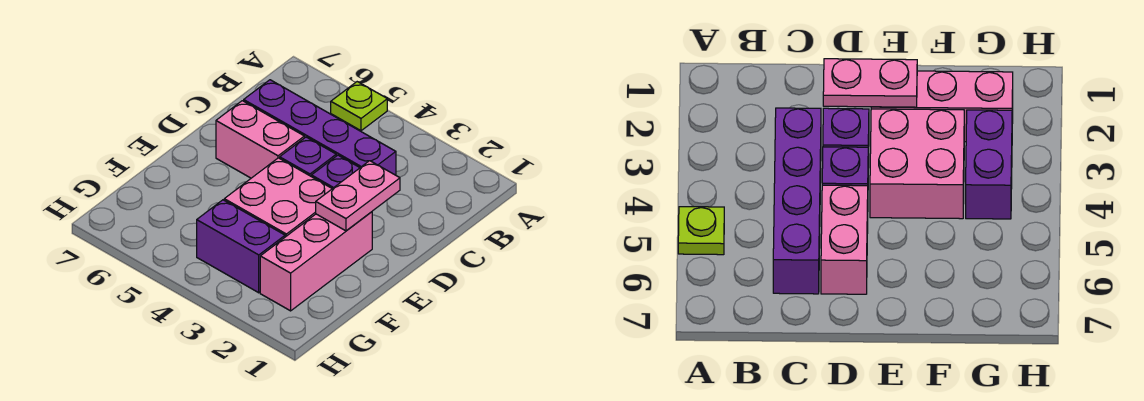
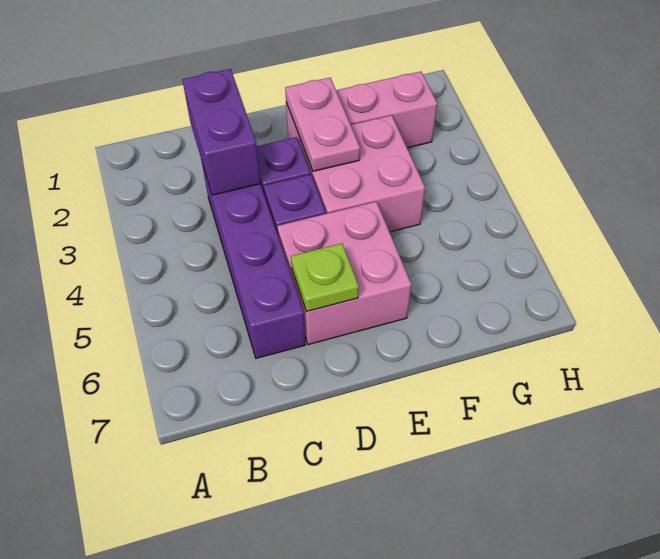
lime plate A5 level 1 -> lime plate D6 level 2
pink plate D2:E2 level 2 -> pink plate E2:E3 level 2
pink brick D5:D6 level 1 -> pink brick D5:E6 level 1
purple brick G3:G4 level 1 -> purple brick C2:C3 level 2

